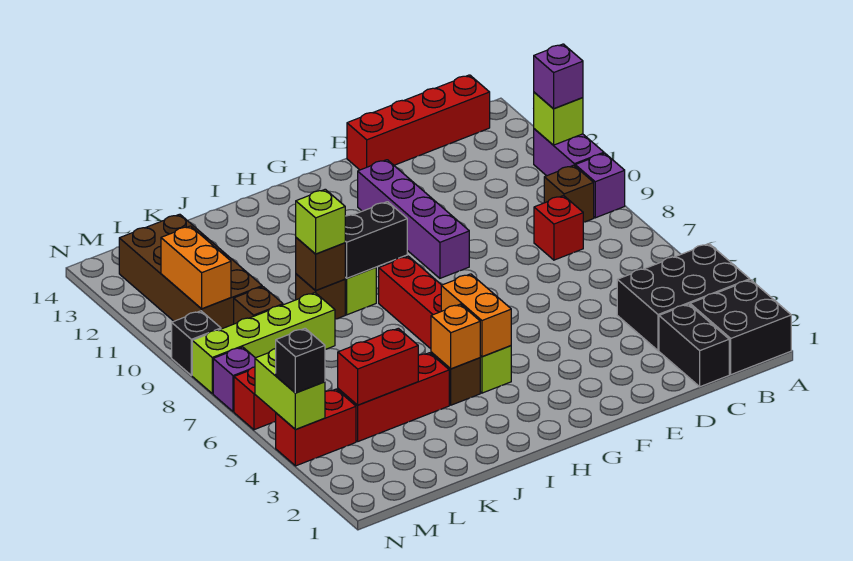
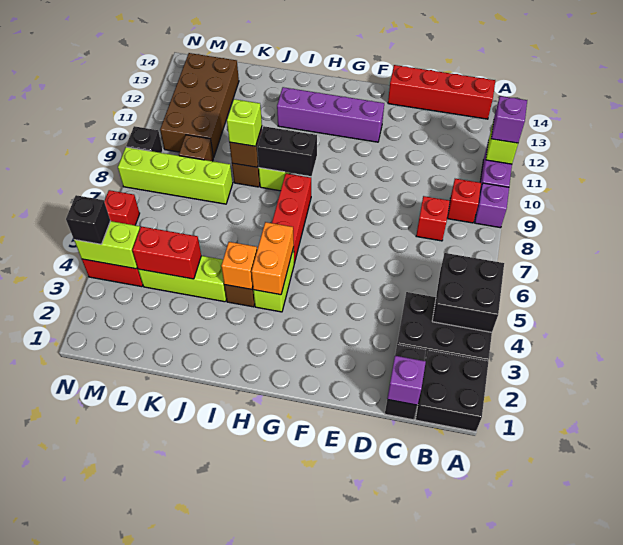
none -> black brick A4:B5 level 2
brown brick B9 level 1 -> red brick B9 level 1
purple brick F9:F12 level 1 -> purple brick F12:I12 level 1
red brick J4:L4 level 1 -> lime brick J4:L4 level 1
orange brick M10:M11 level 2 -> none
lime brick N4:N5 level 2 -> lime brick M4:N4 level 2
purple brick N7 level 1 -> purple brick C1 level 2

